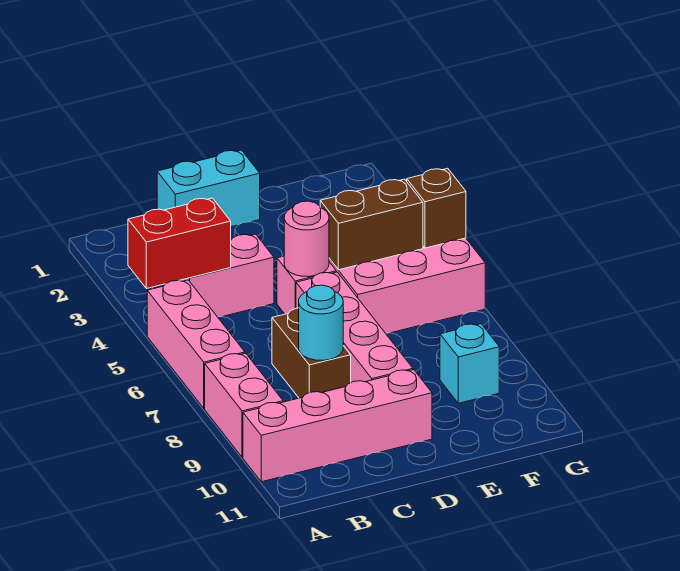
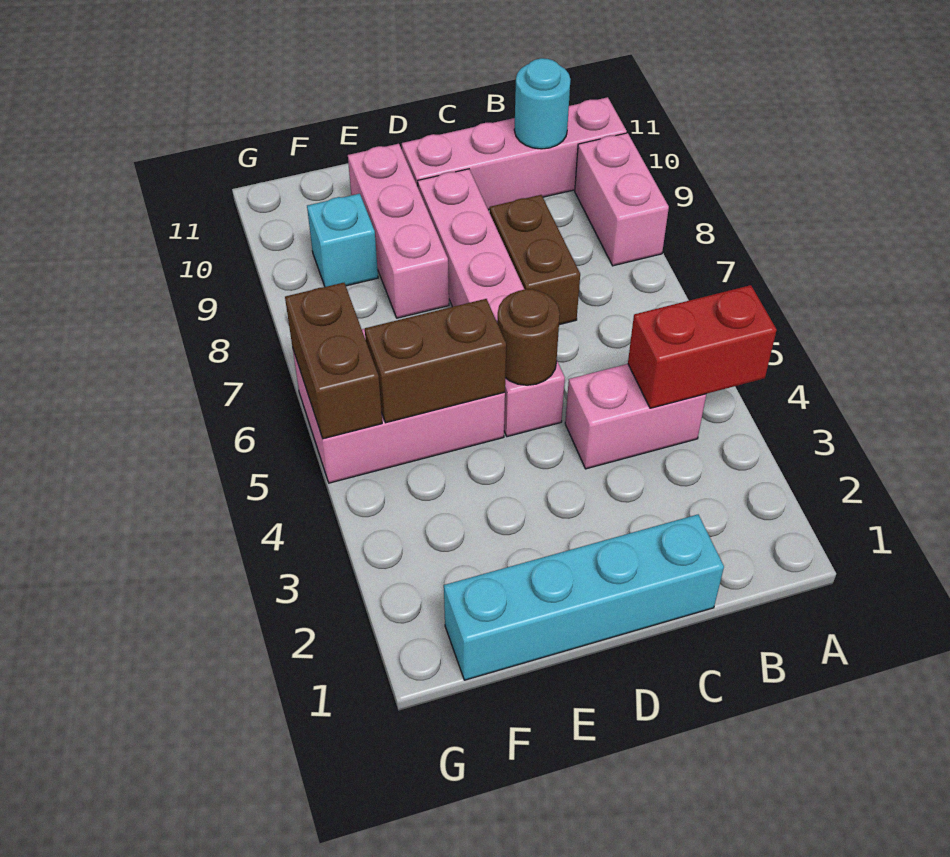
pink brick A5:A7 level 1 -> pink brick E8:E10 level 1
cyan brick C1:D1 level 1 -> cyan brick C1:F1 level 1
cyan round brick C8 level 2 -> cyan round brick B10 level 2
pink round brick D5 level 2 -> brown round brick D5 level 2
brown brick G5 level 2 -> brown brick G5:G6 level 2

